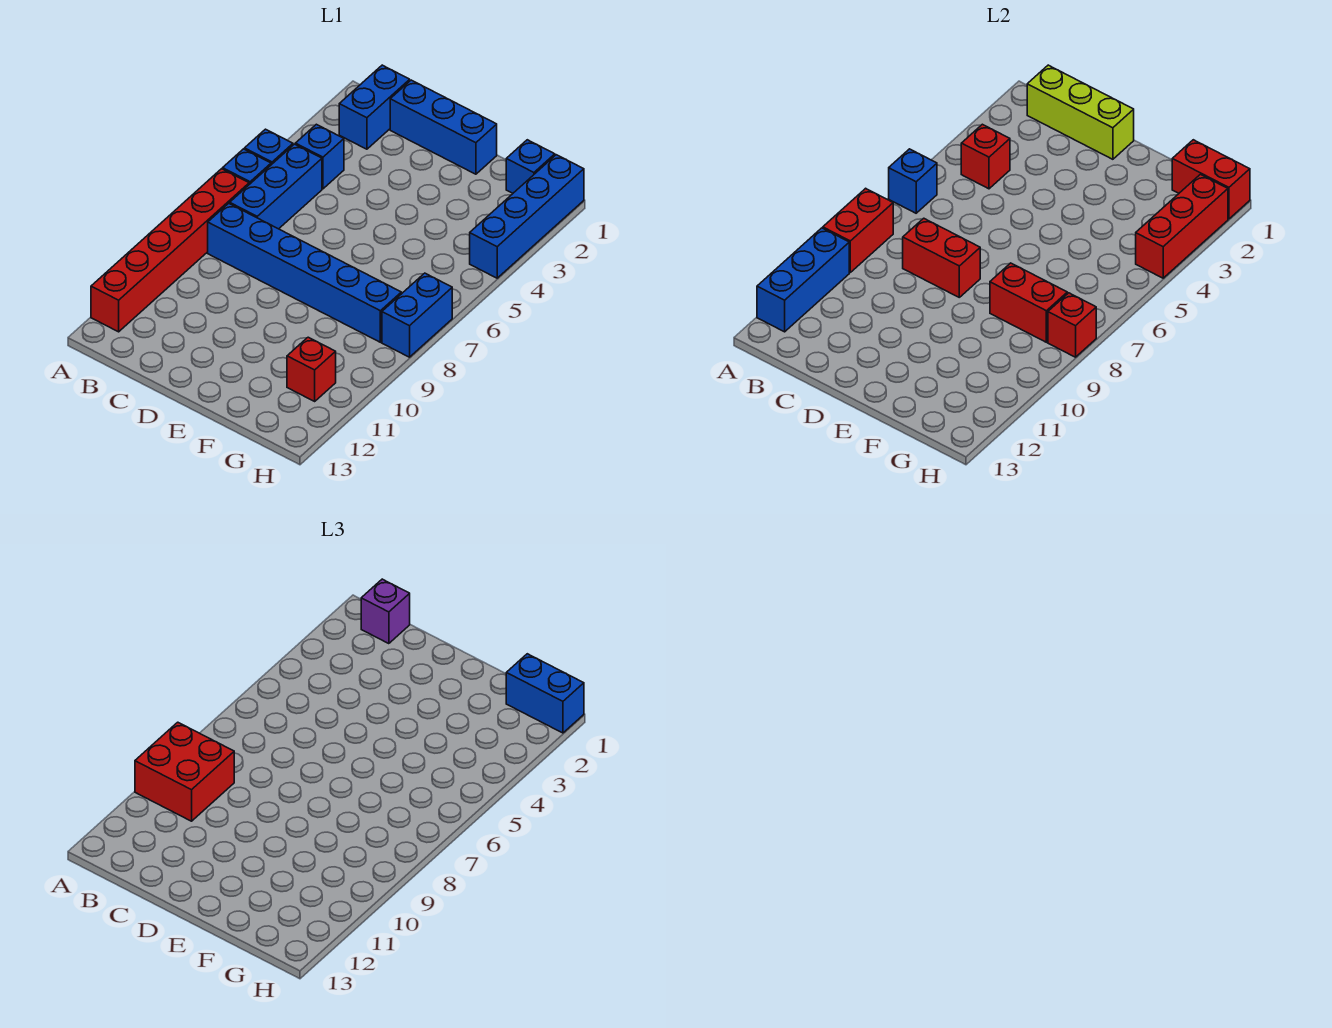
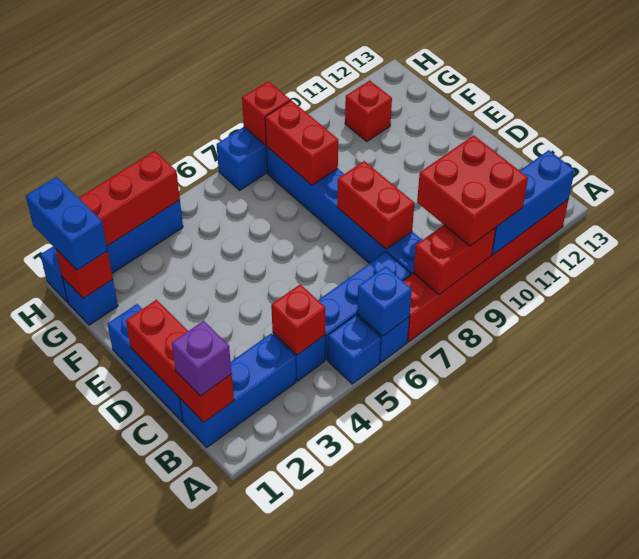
blue brick B1:B2 level 1 -> blue brick B1:B3 level 1
lime brick B1:D1 level 2 -> red brick B1:D1 level 2
red brick G1:H1 level 2 -> red brick G1 level 2

